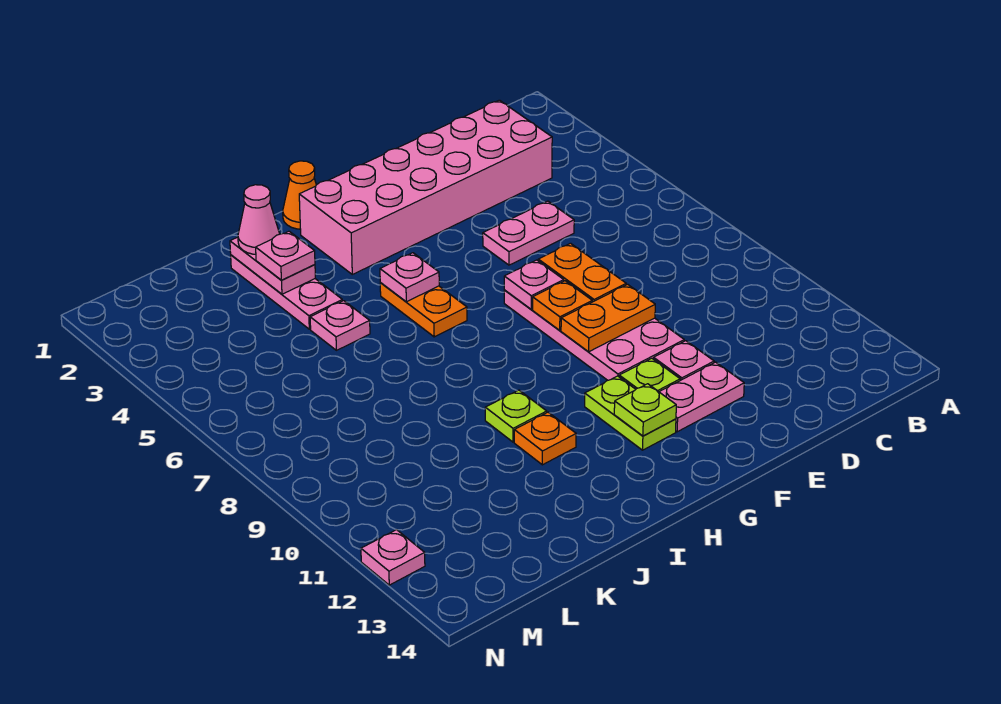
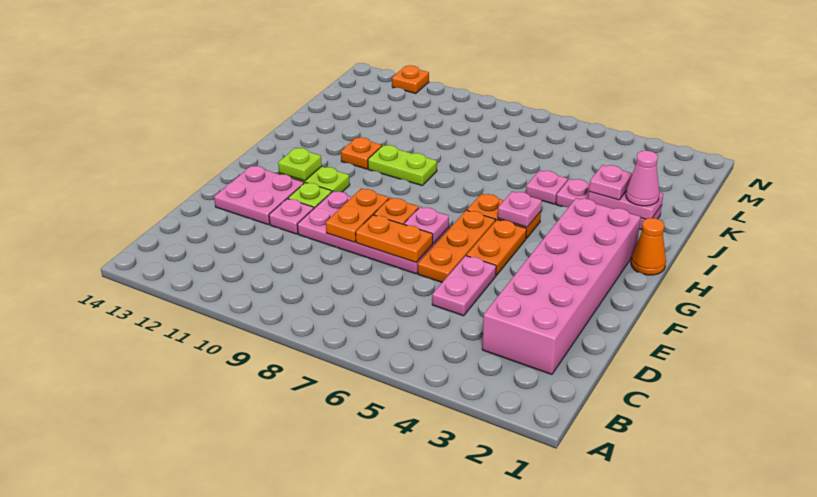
none -> orange plate E6:G6 level 1
pink plate E12:F12 level 1 -> pink plate E12:F13 level 1
none -> orange plate F5:G5 level 1
lime plate I10 level 1 -> lime plate I9:I10 level 1
pink plate N12 level 1 -> orange plate N12 level 1

